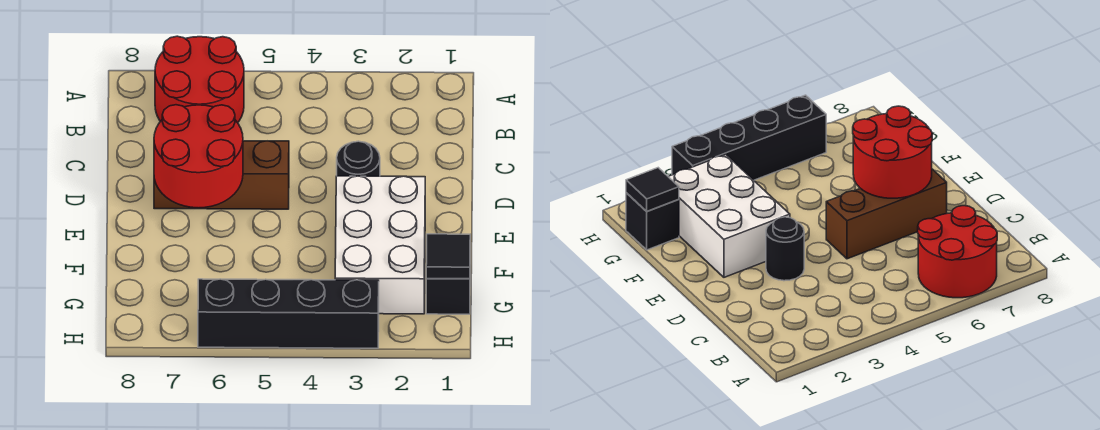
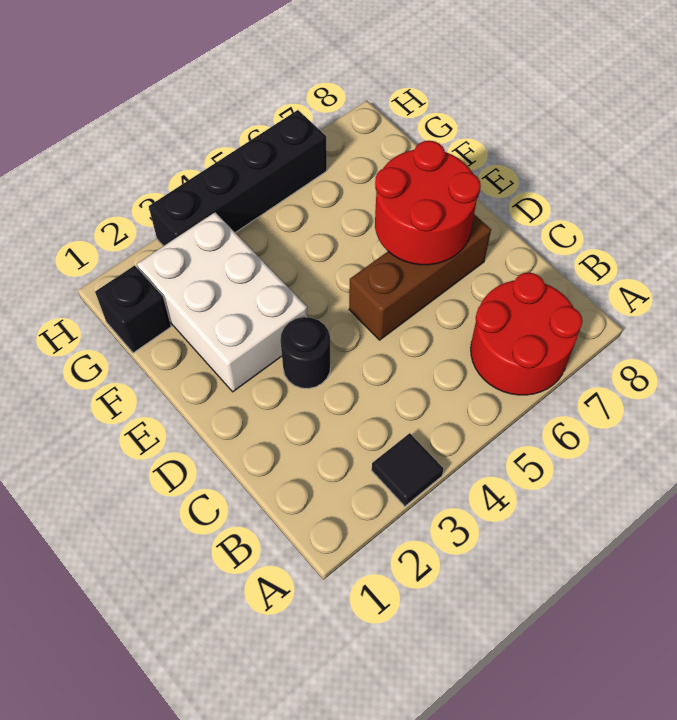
black tile G1 level 2 -> black tile A3 level 1

